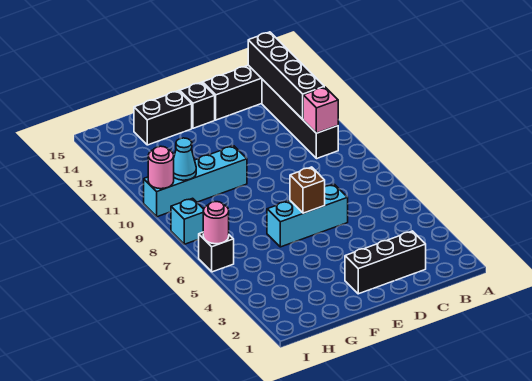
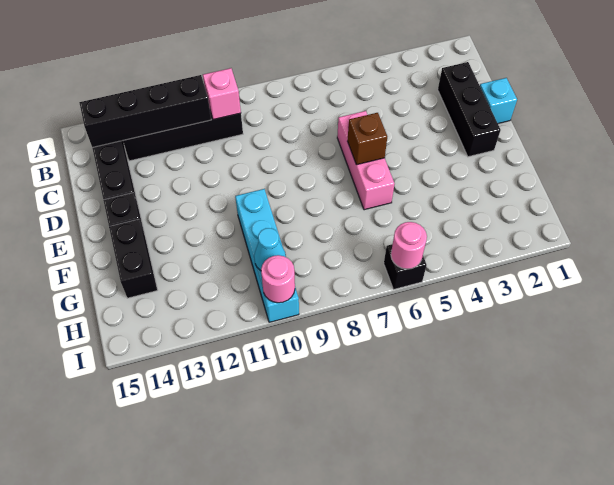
cyan brick D6:F6 level 1 -> pink brick D6:F6 level 1
cyan brick I8 level 1 -> cyan brick D1 level 1

